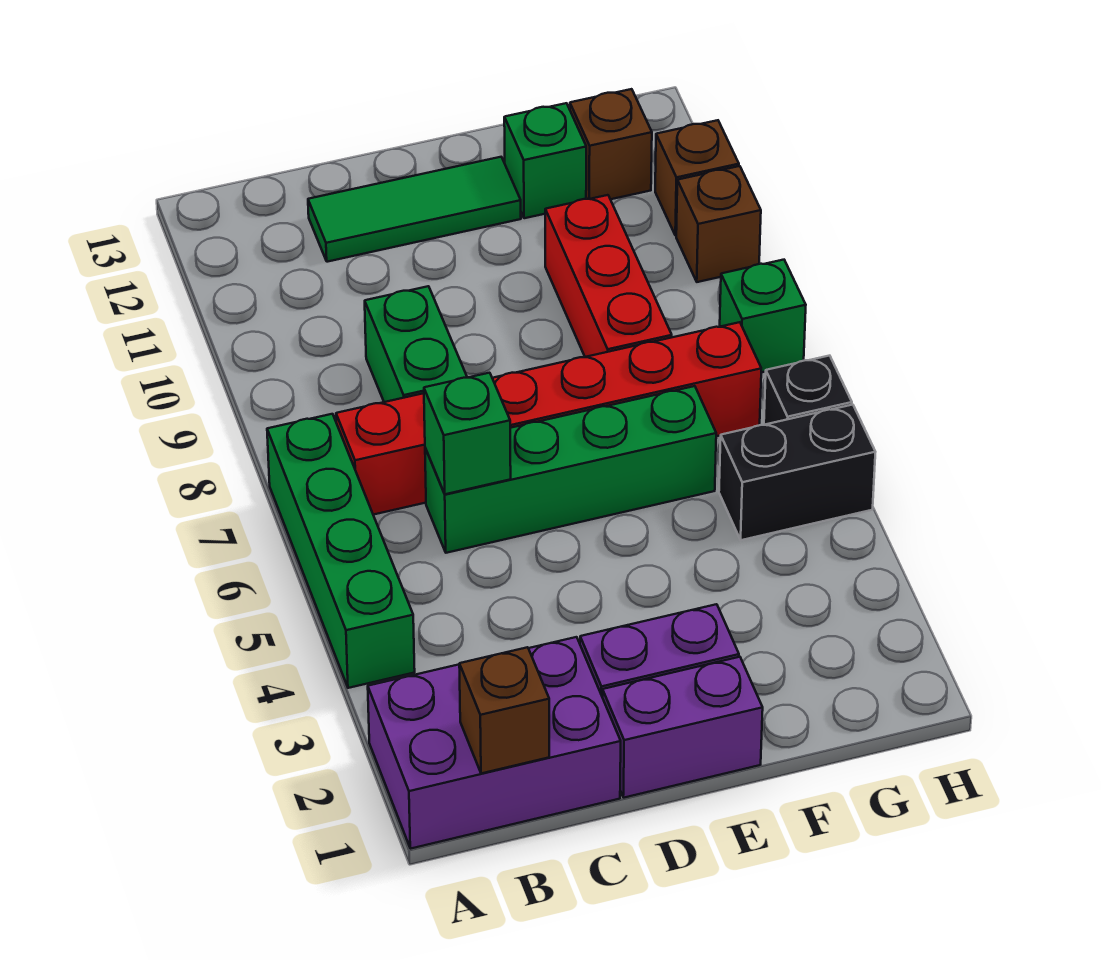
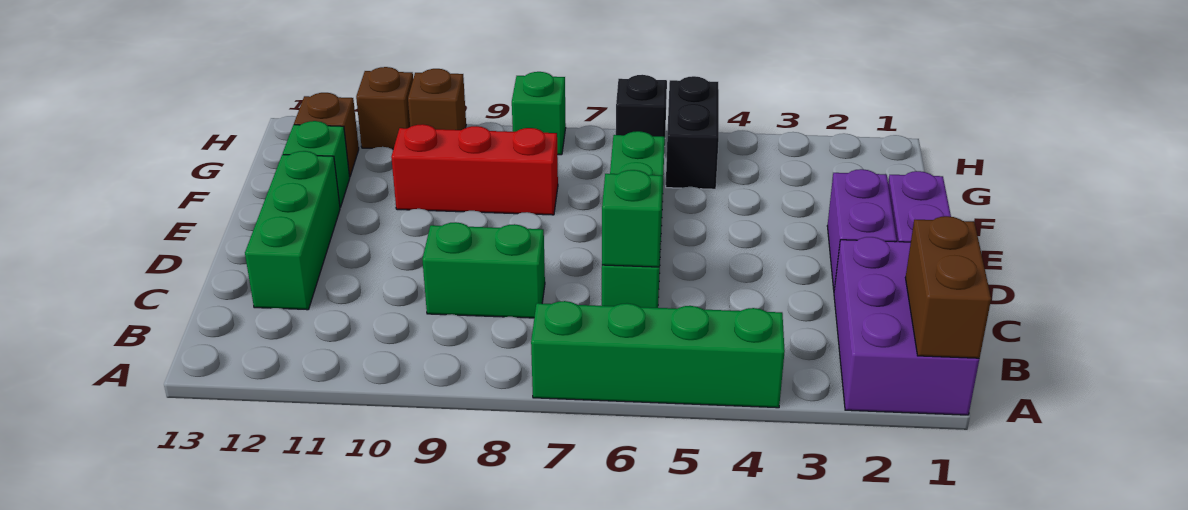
brown brick B1 level 2 -> brown brick A1:B1 level 2
red brick B7:G7 level 1 -> none
green tile C12:E12 level 1 -> green brick C12:E12 level 1

